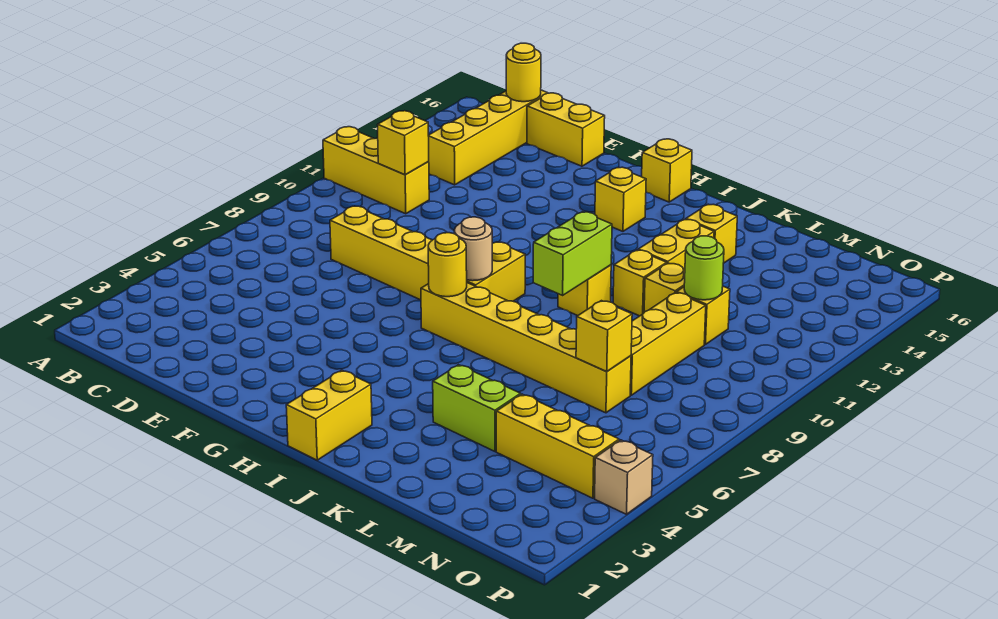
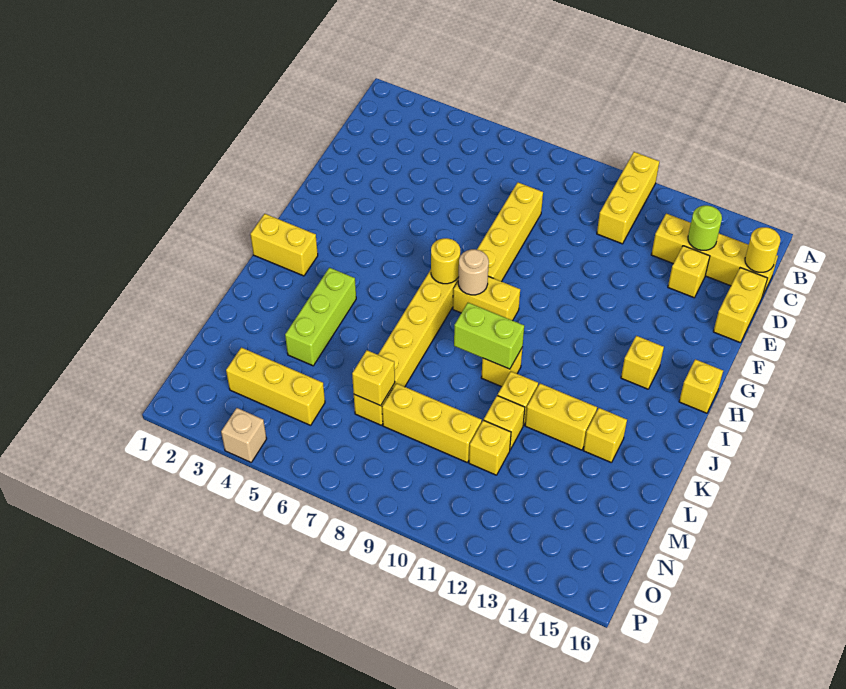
yellow brick C11 level 2 -> yellow brick D14 level 1
lime brick K4:L4 level 1 -> lime brick J4:L4 level 1
yellow brick M4:O4 level 1 -> yellow brick N3:N5 level 1
lime round brick M11 level 2 -> lime round brick C14 level 2

